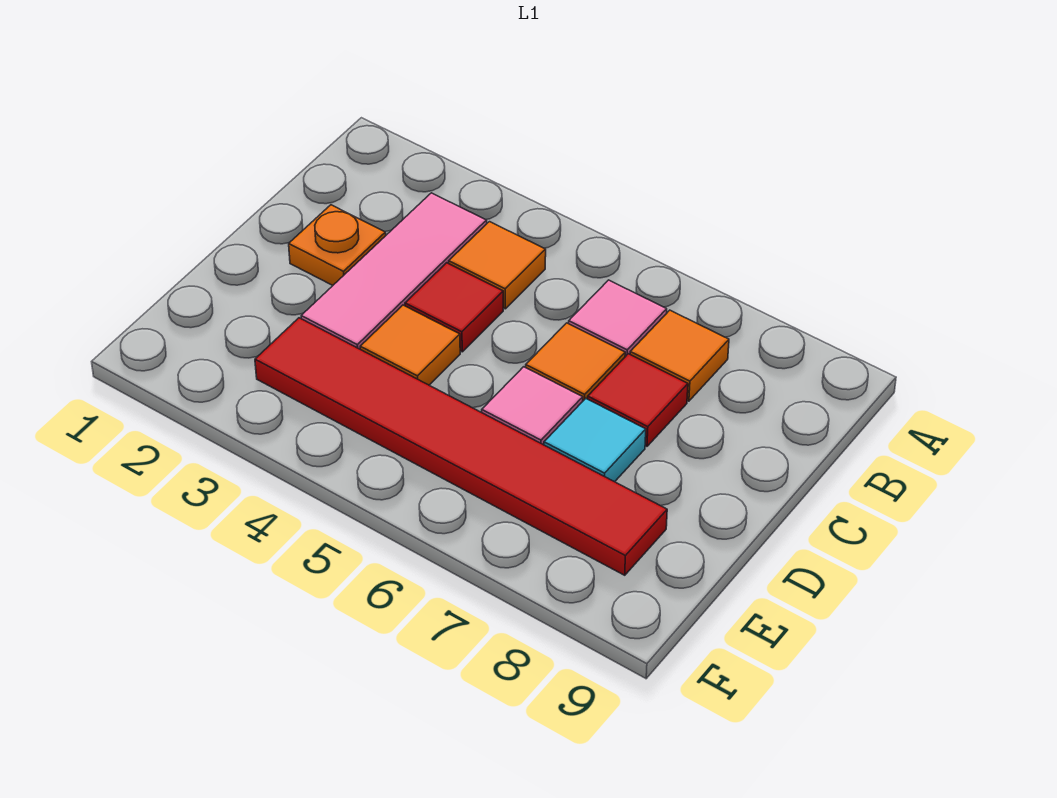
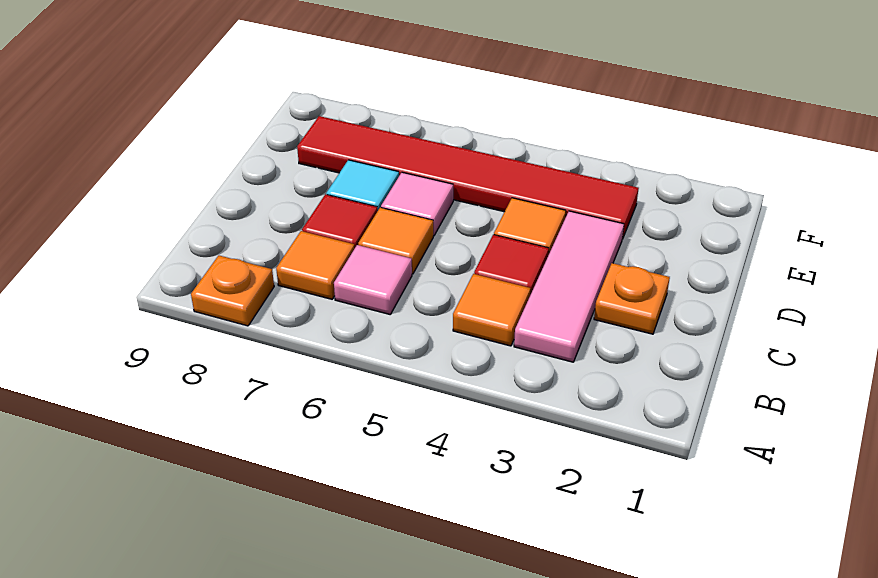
none -> orange plate A8 level 1

